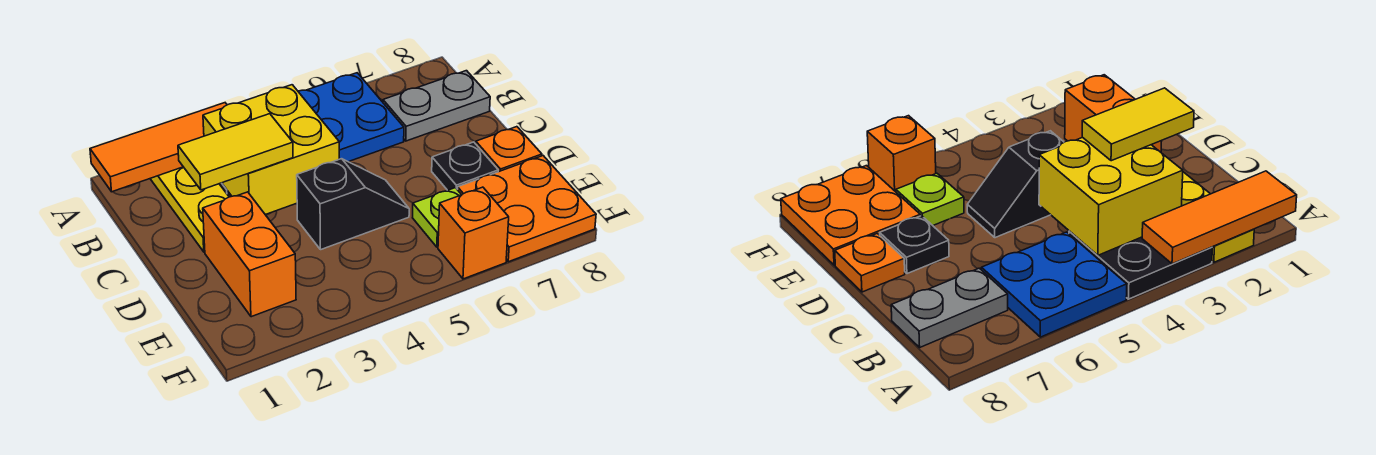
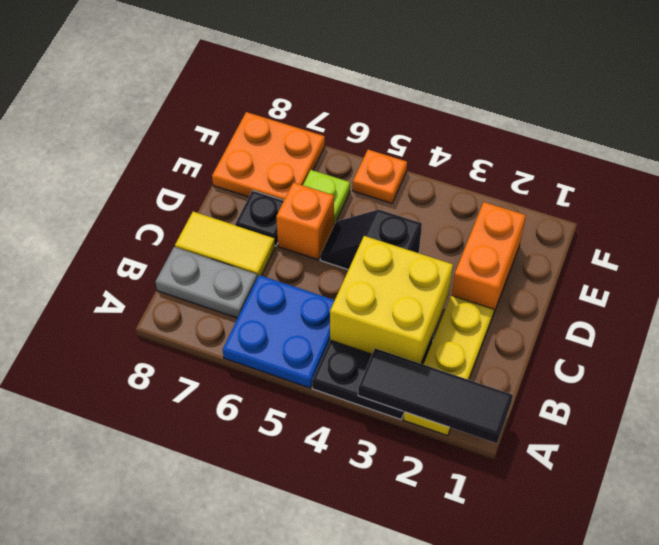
orange tile A1:A3 level 2 -> black tile A1:A3 level 2
yellow tile C2:C3 level 3 -> yellow tile C7:C8 level 1
orange plate D8 level 1 -> orange plate F5 level 1
orange brick F6 level 1 -> orange brick D6 level 1

